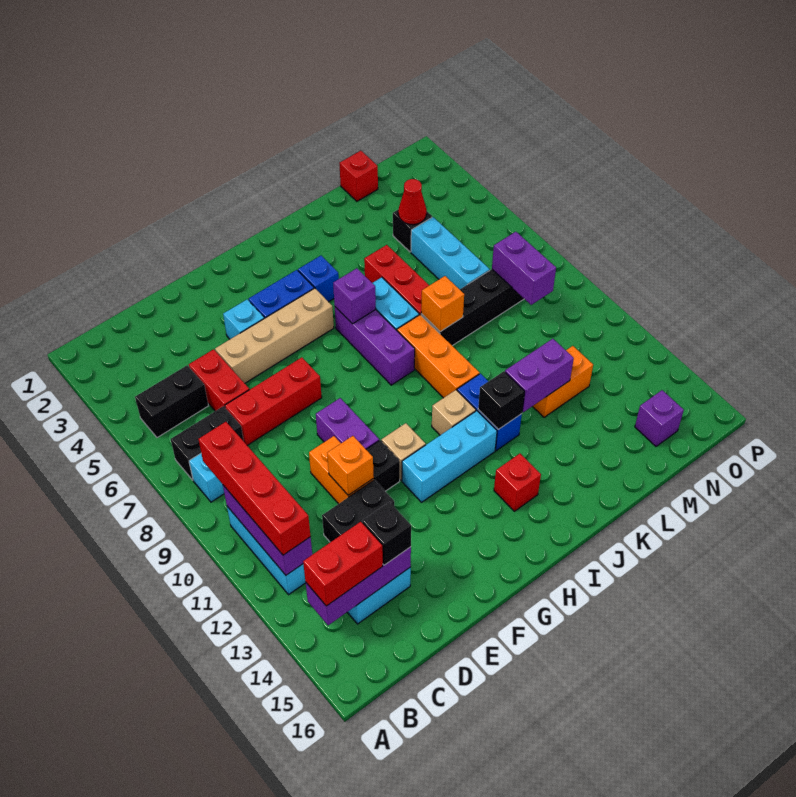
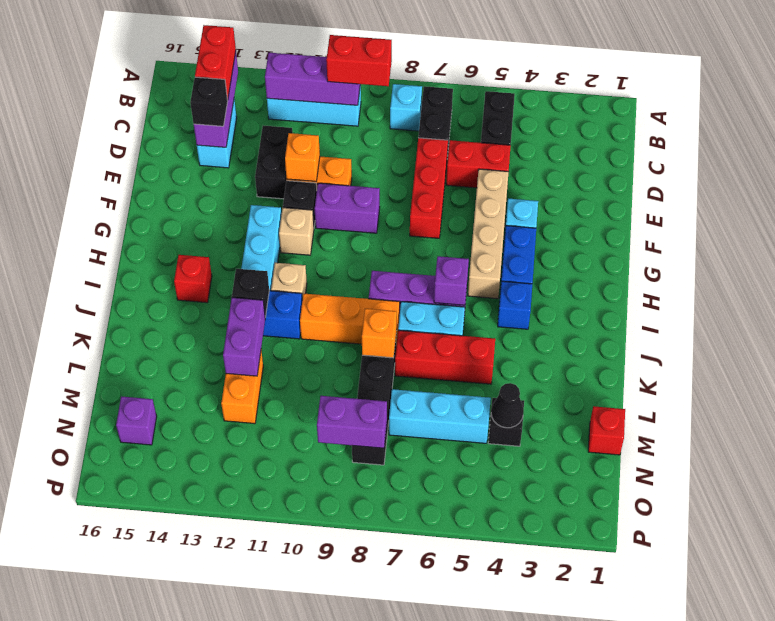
red brick B9:B12 level 3 -> red brick B9:B10 level 3
red cone M4 level 2 -> black cone M4 level 2

